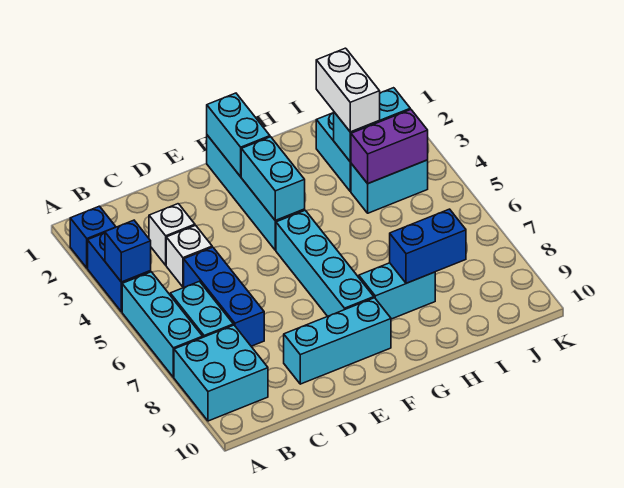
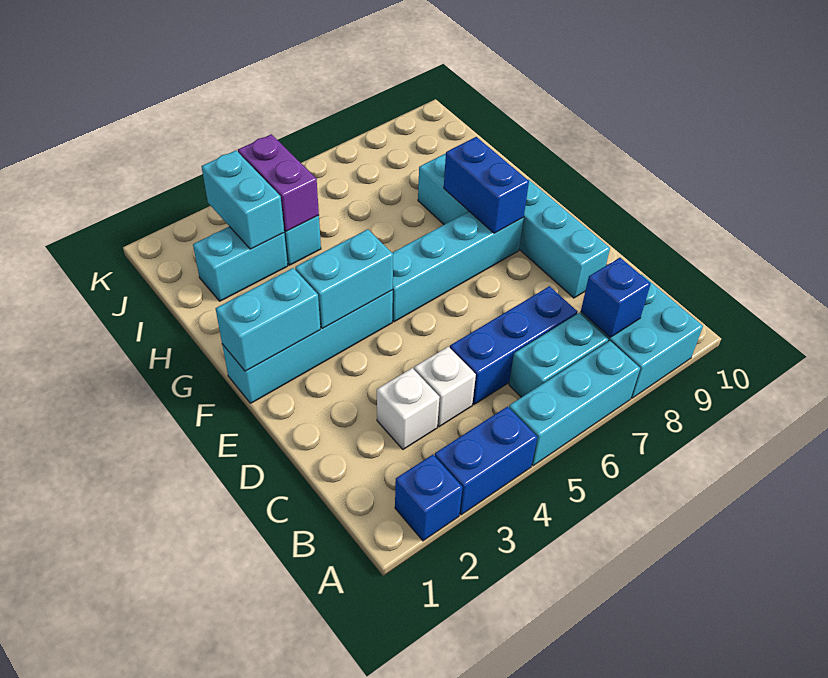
blue brick A4 level 2 -> blue brick B8 level 2
blue brick H8:I8 level 2 -> blue brick F8:G8 level 2
white brick I2:I3 level 3 -> none

